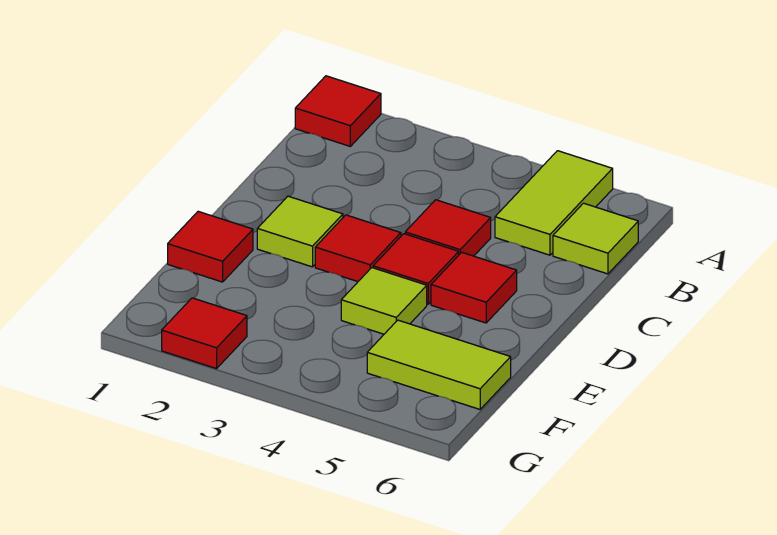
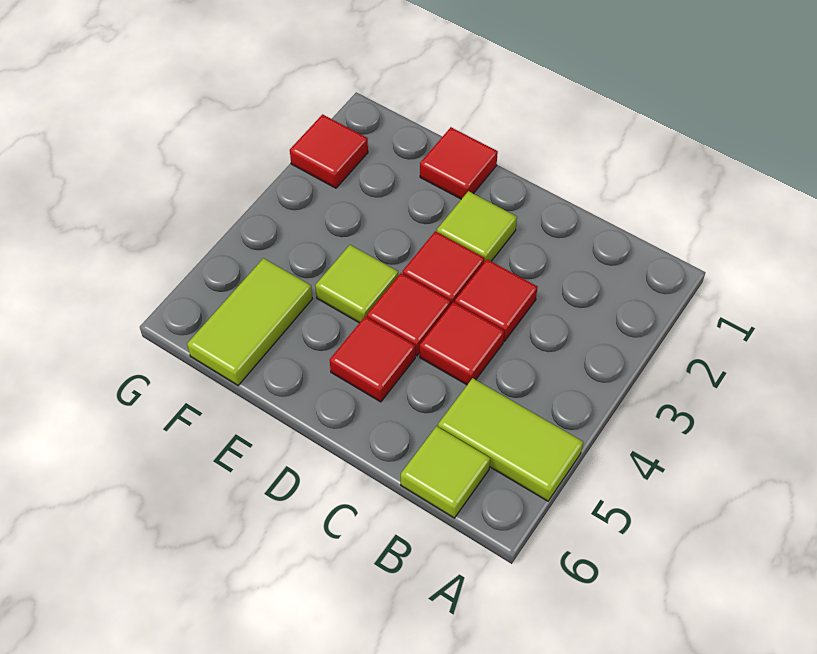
red tile A1 level 1 -> red tile C3 level 1

